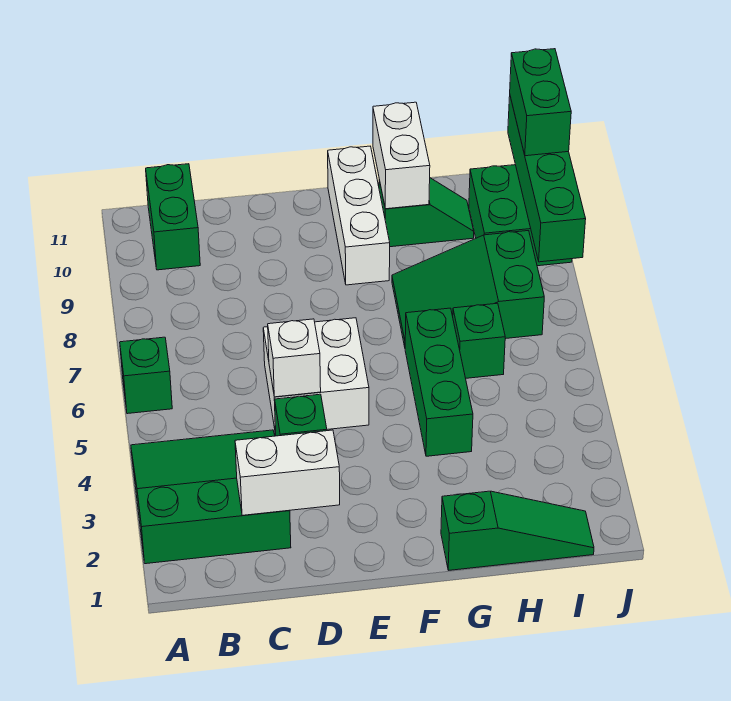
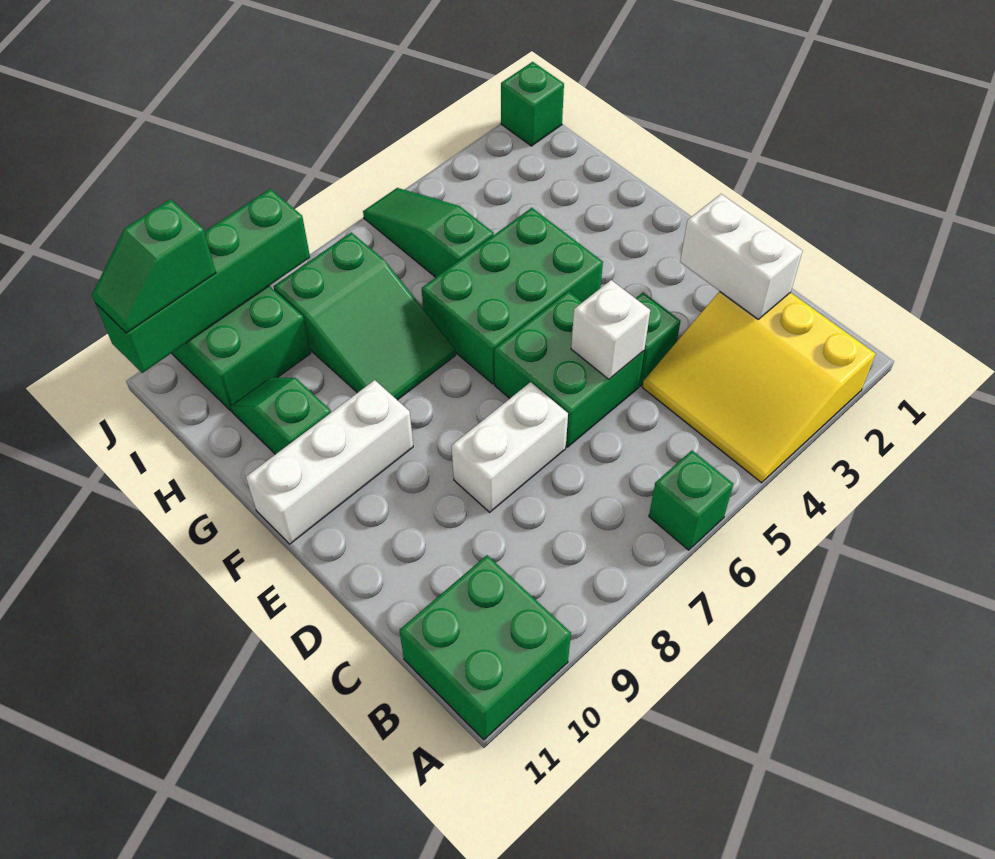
green slope A2:C4 level 1 top 2 -> yellow slope A2:C4 level 1 top 2
green brick B10:B11 level 1 -> green brick A10:B11 level 1
white brick D5:E6 level 1 -> green brick D5:E6 level 1
green slope G1:I1 level 1 top G -> green slope H5:J5 level 1 top H
green brick G4:G6 level 1 -> green brick F4:G6 level 1
white brick G10:G11 level 2 -> white brick D7:D8 level 1
green brick H6 level 1 -> green brick J1 level 1
green brick J10:J11 level 3 -> green slope J10:J11 level 3 top 10

